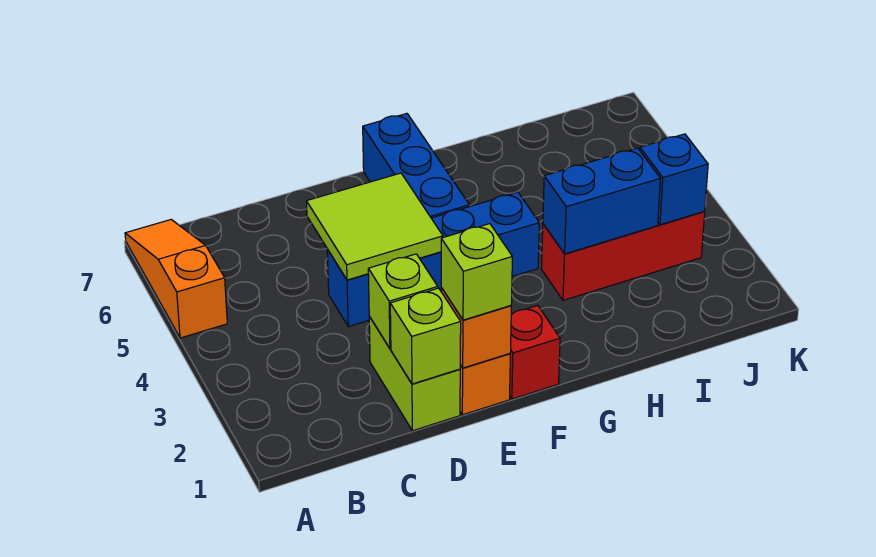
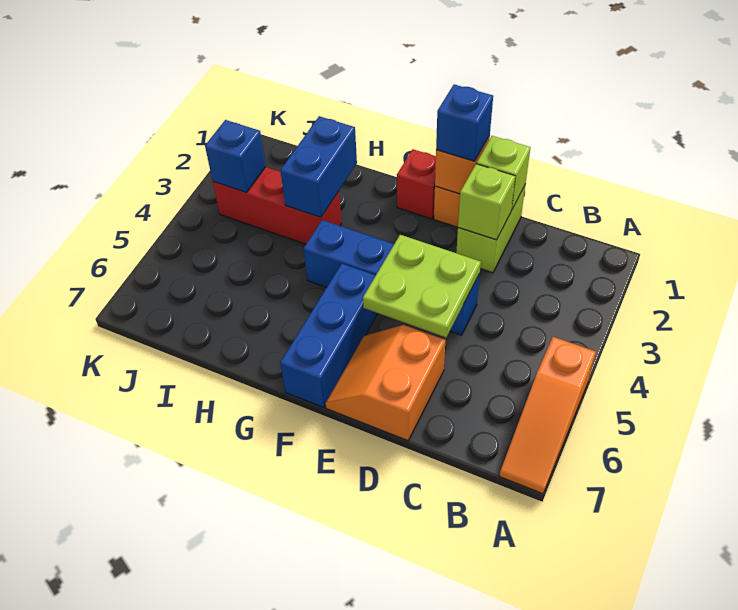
lime tile D4:E5 level 2 -> lime plate D4:E5 level 2
none -> orange slope D6:E7 level 1 top D
lime brick E1 level 3 -> blue brick E1 level 3
blue brick H3:I3 level 2 -> blue brick H2:H3 level 2

